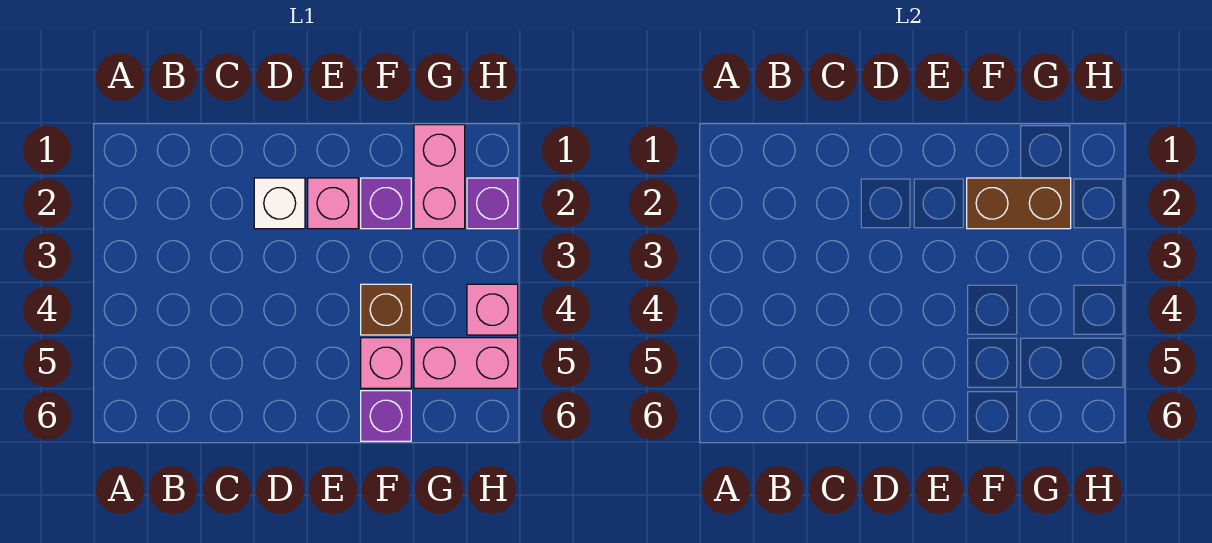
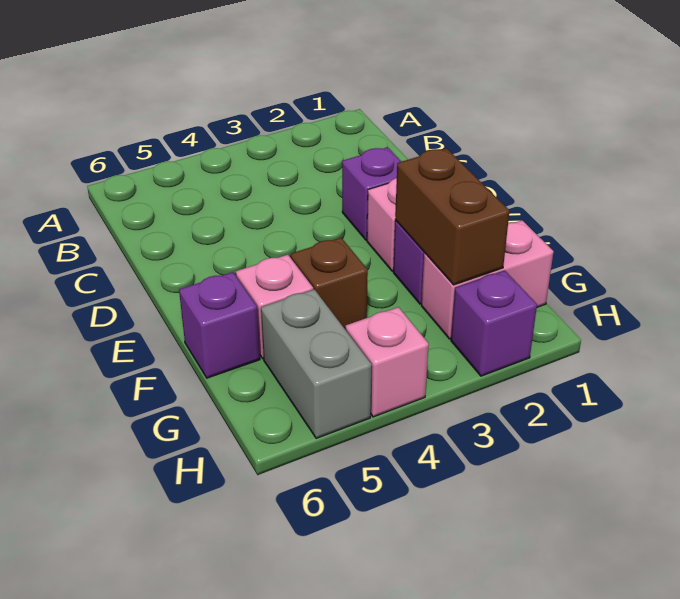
white brick D2 level 1 -> purple brick D2 level 1
pink brick G5:H5 level 1 -> grey brick G5:H5 level 1

